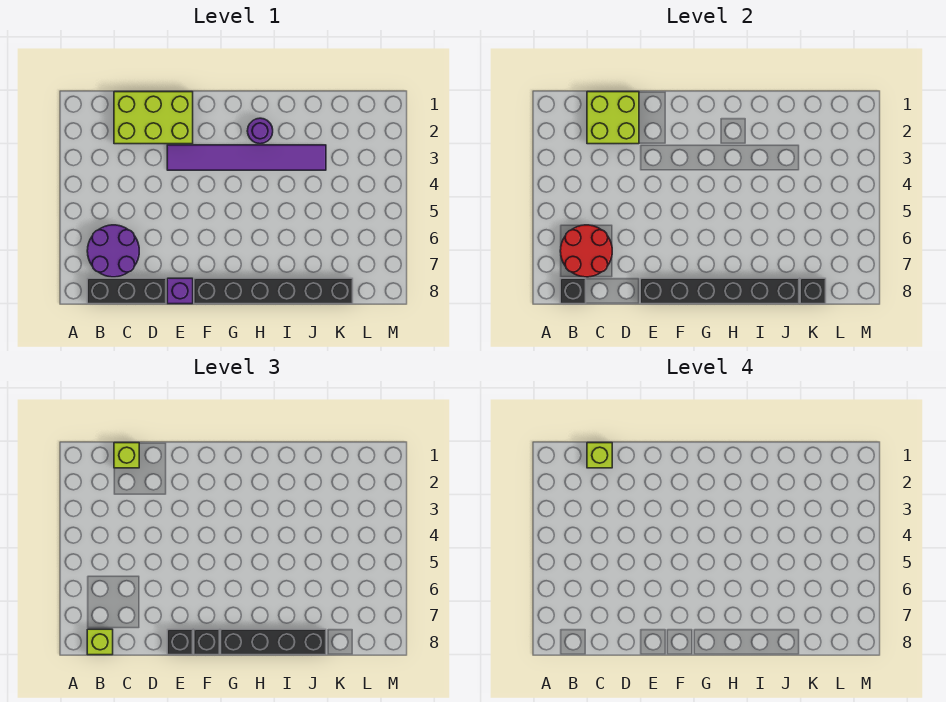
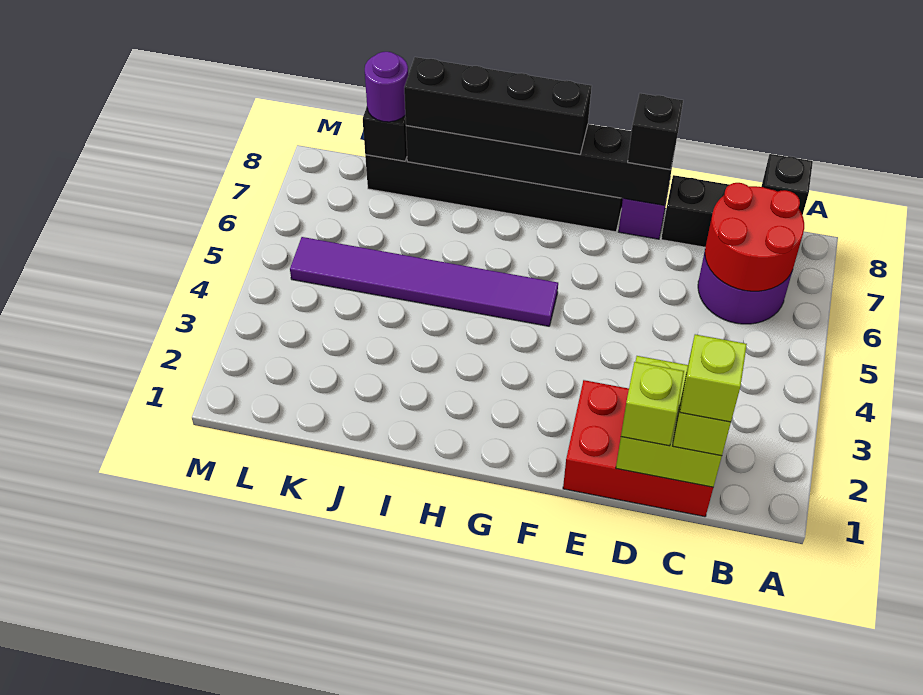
lime brick B8 level 3 -> lime brick D1 level 3
lime brick C1:E2 level 1 -> red brick C1:E2 level 1
purple tile E3:J3 level 1 -> purple tile G5:L5 level 1
black brick F8 level 3 -> none
purple round brick H2 level 1 -> purple round brick K8 level 3

